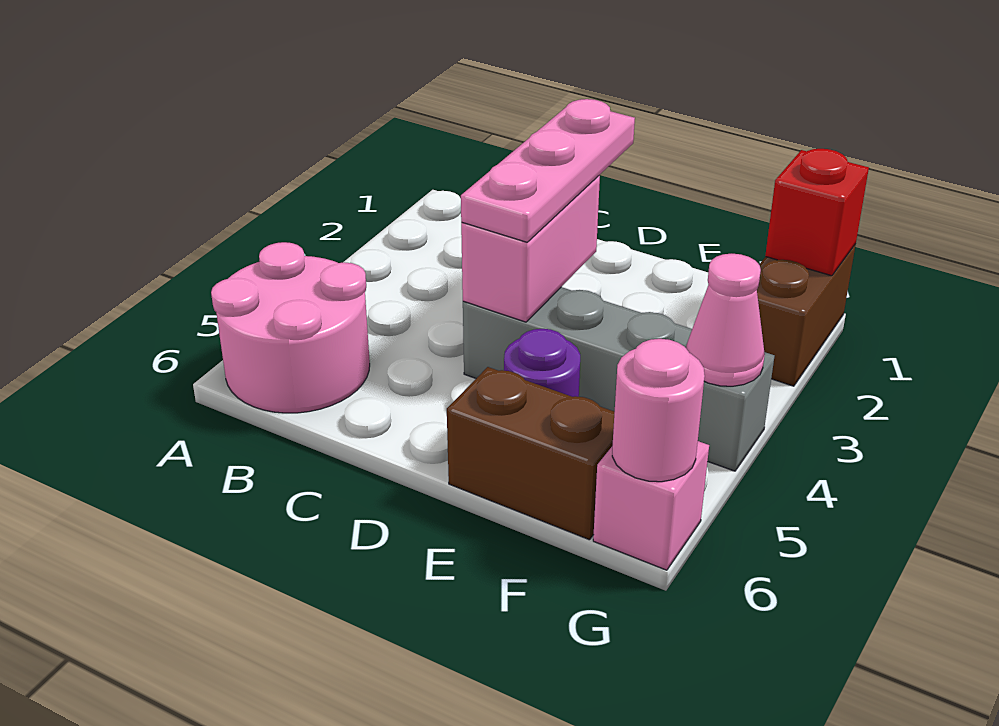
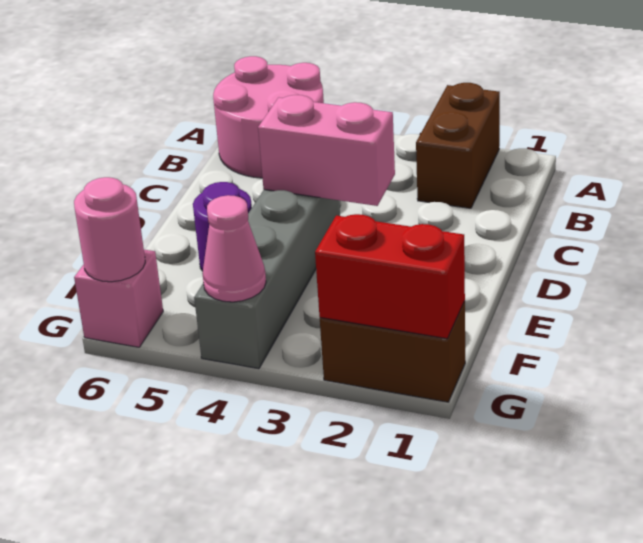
pink plate D2:D4 level 3 -> none
brown brick E6:F6 level 1 -> brown brick A2:B2 level 1
red brick G1 level 2 -> red brick G1:G2 level 2

